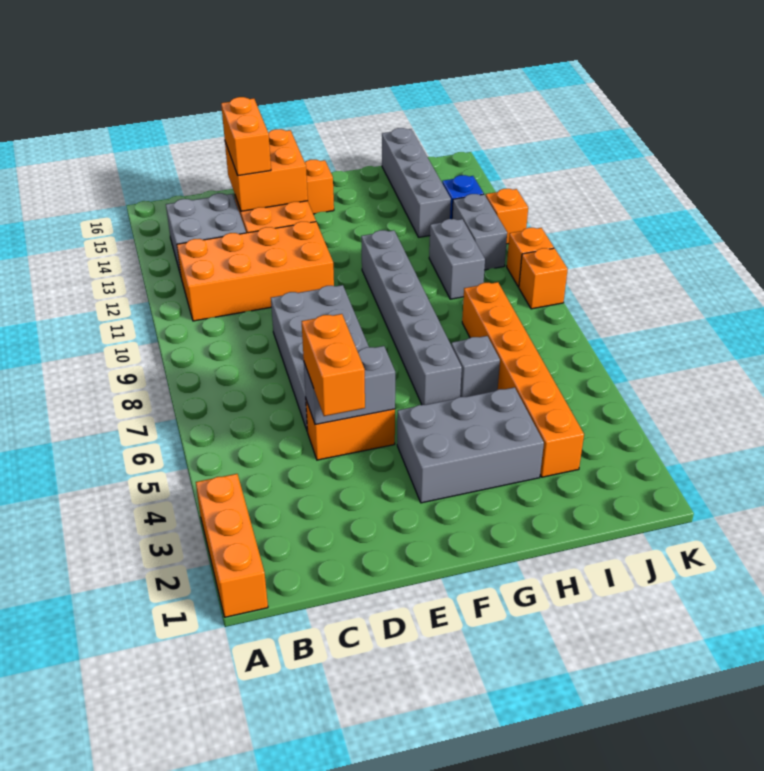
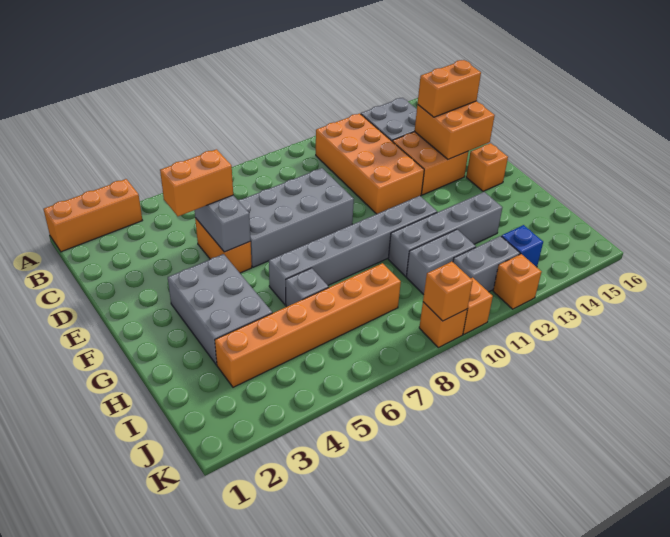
grey brick I13:I16 level 1 -> grey brick H10:H13 level 1
none -> orange brick K9 level 2

